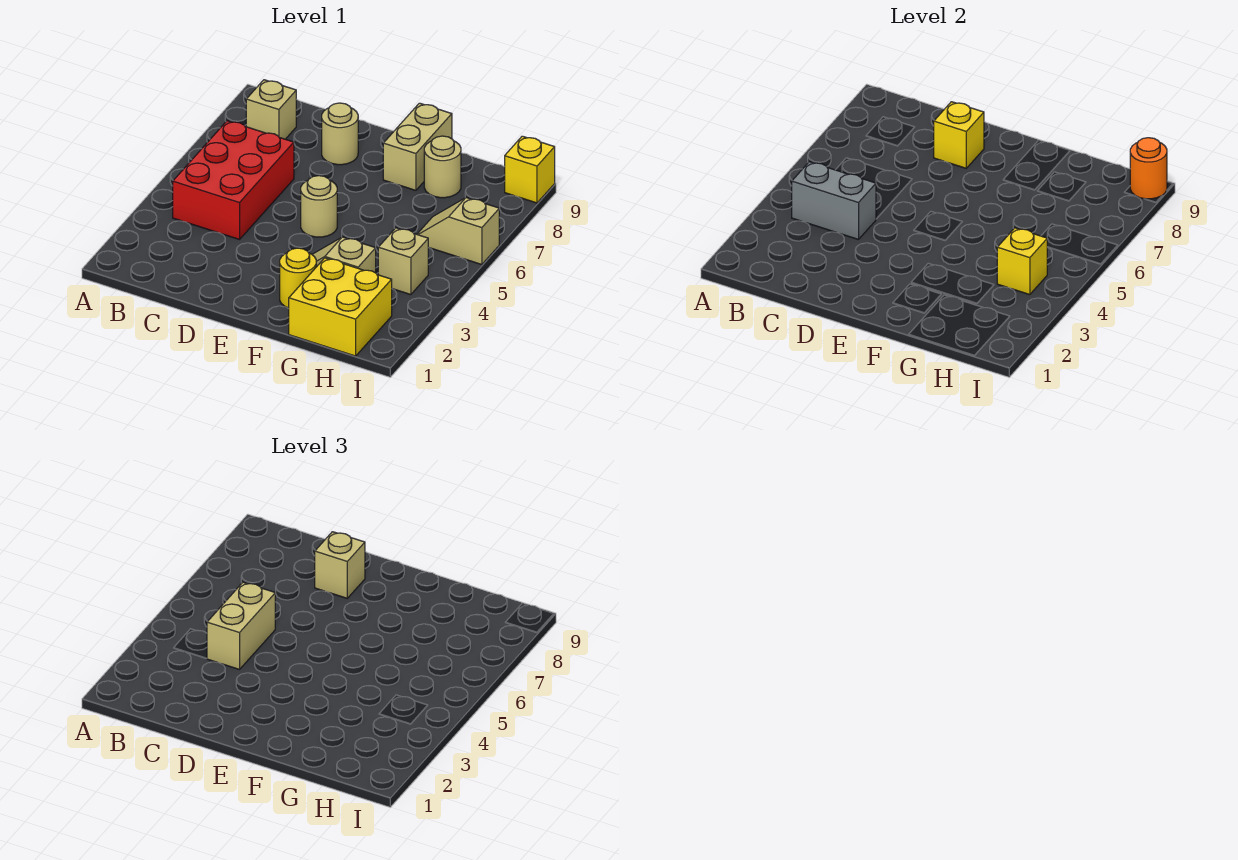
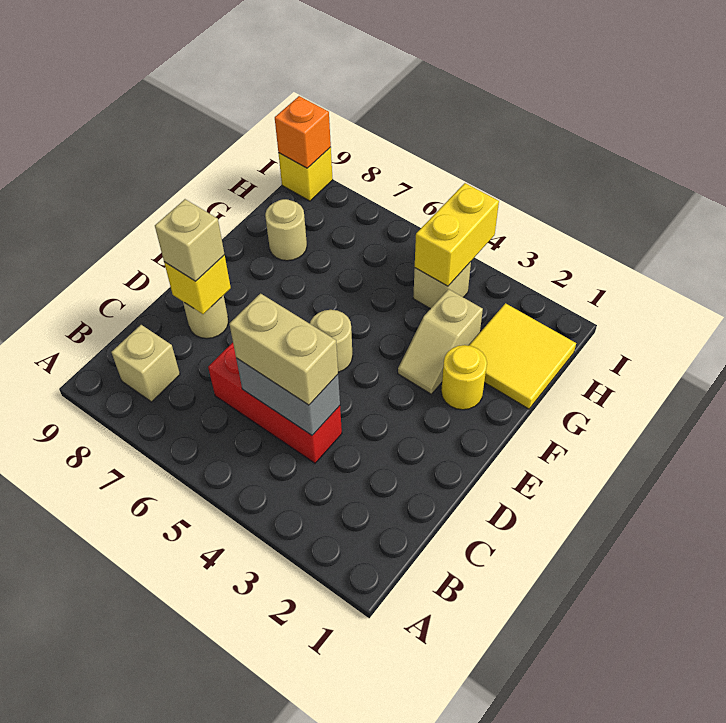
red brick B4:C6 level 1 -> red brick C4:C6 level 1
grey brick B4:C4 level 2 -> grey brick C4:C5 level 2
tan brick F8:F9 level 1 -> none
yellow brick G1:H2 level 1 -> yellow tile G1:H2 level 1
yellow brick H4 level 2 -> yellow brick H4:I4 level 2
tan slope H6:I6 level 1 top I -> none
orange round brick I9 level 2 -> orange brick I9 level 2

